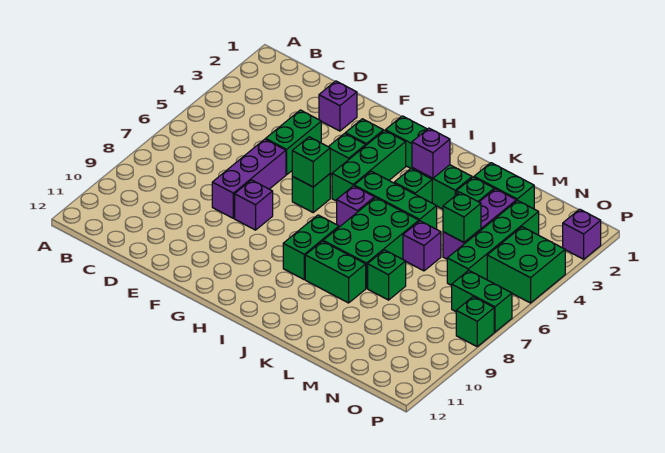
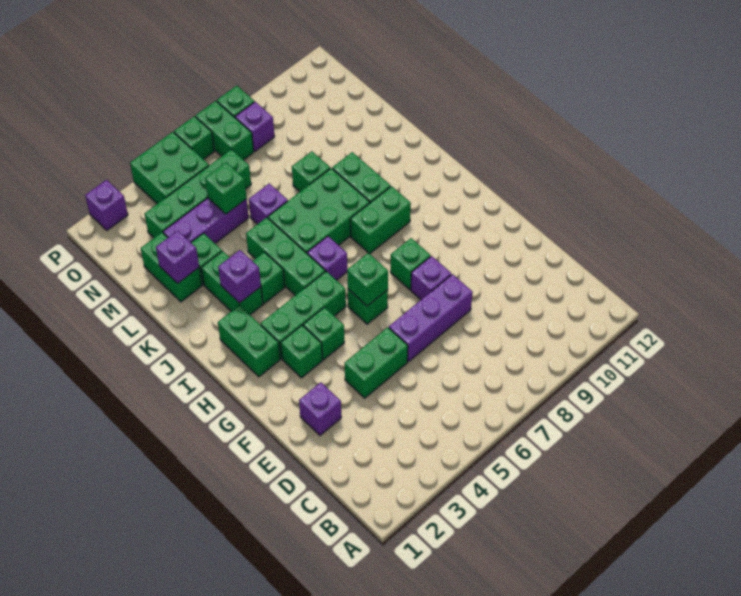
none -> green brick G8 level 1
none -> purple brick L2 level 2
none -> purple brick O8 level 1
none -> green brick P6 level 1

